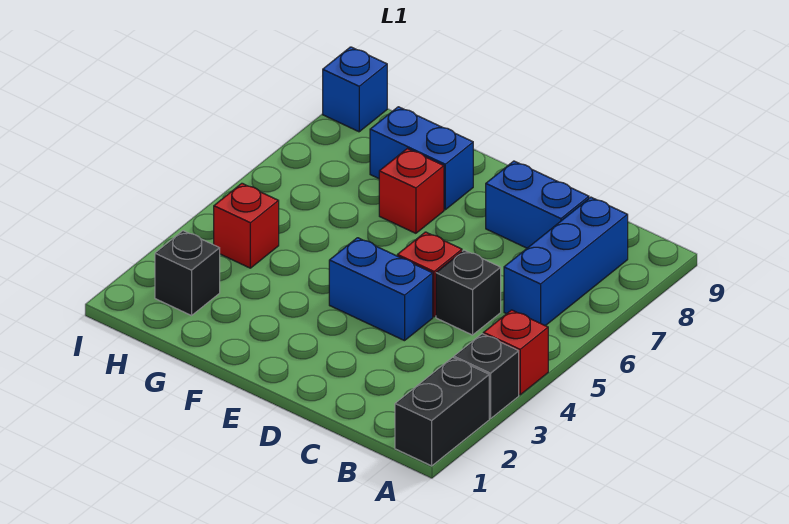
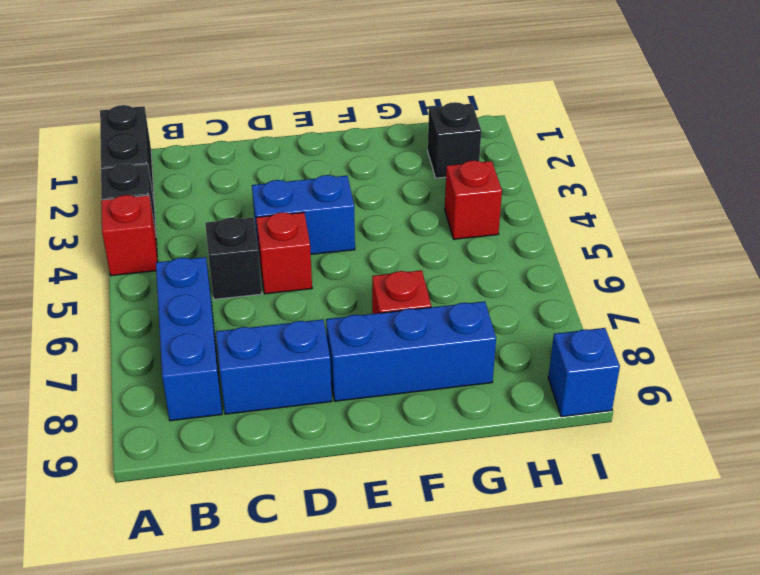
blue brick F8:G8 level 1 -> blue brick E8:G8 level 1

